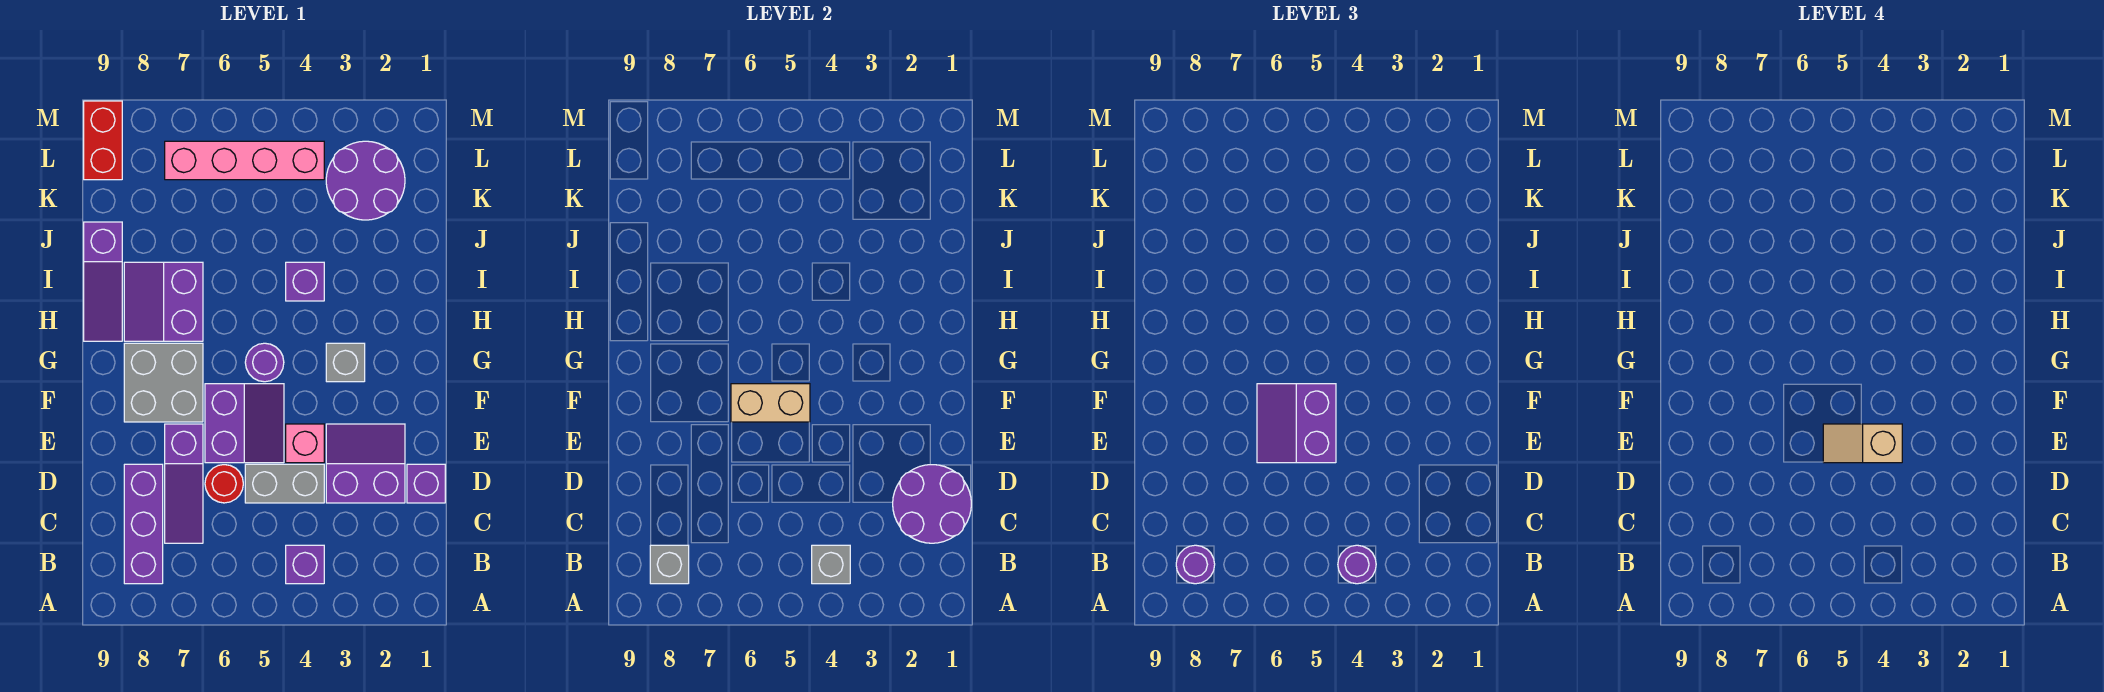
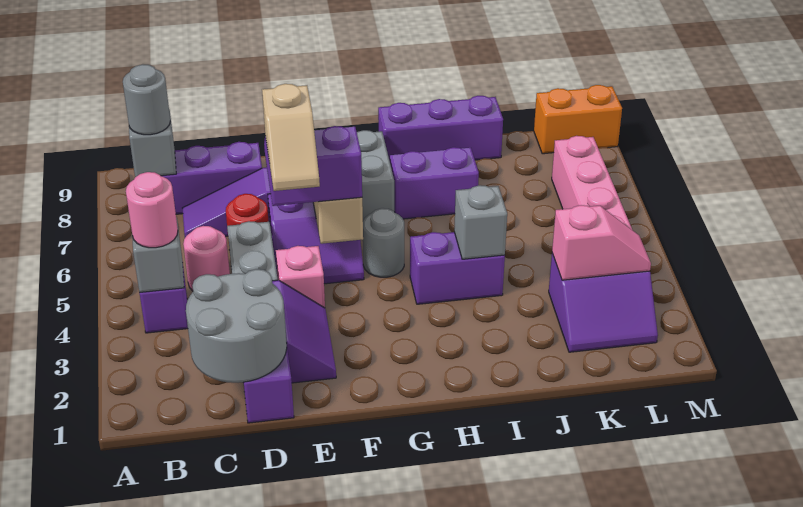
purple round brick B4 level 3 -> pink round brick B4 level 3
purple round brick B8 level 3 -> grey round brick B8 level 3
purple round brick C1:D2 level 2 -> grey round brick C1:D2 level 2
none -> pink round brick C5 level 1
tan slope E4:E5 level 4 top 4 -> tan slope E4:E5 level 4 top 5
grey brick G3 level 1 -> grey brick I4 level 2
purple round brick G5 level 1 -> grey round brick G5 level 1
purple slope H9:J9 level 1 top J -> purple brick H9:J9 level 1
purple brick I4 level 1 -> purple brick H4:I4 level 1
purple round brick K2:L3 level 1 -> purple slope K2:L3 level 1 top 3
none -> pink slope K3:L3 level 2 top K
red brick L9:M9 level 1 -> orange brick L9:M9 level 1

